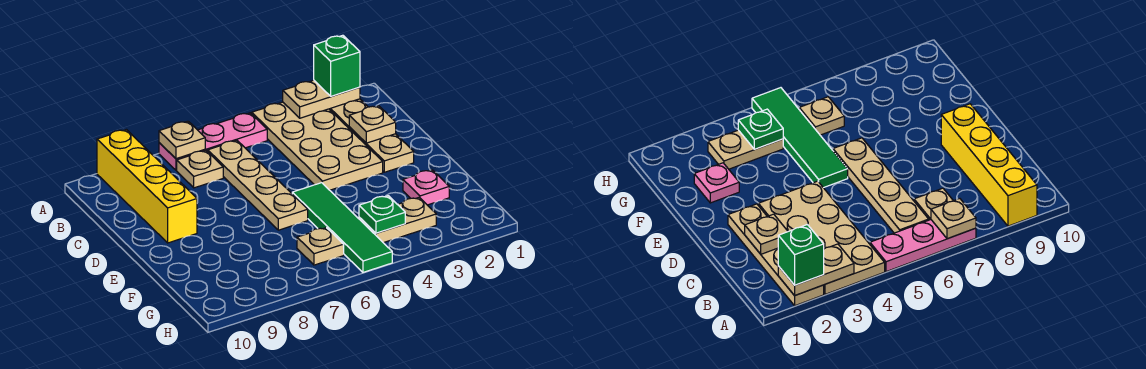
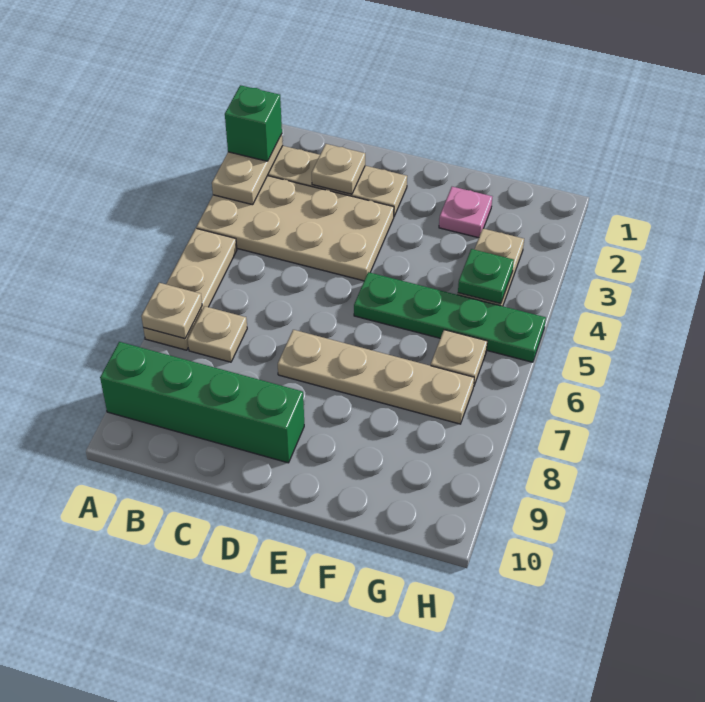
pink plate A5:A7 level 1 -> tan plate A5:A7 level 1
yellow brick A9:D9 level 1 -> green brick A9:D9 level 1
tan plate B6:E6 level 1 -> tan plate D7:G7 level 1
green tile E5:H5 level 1 -> green plate E5:H5 level 1

